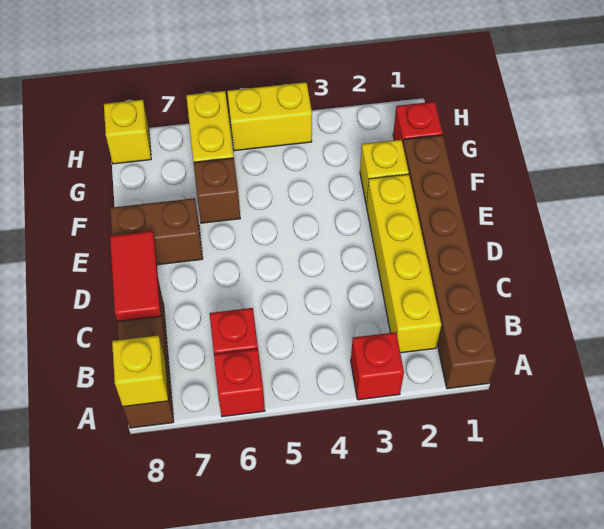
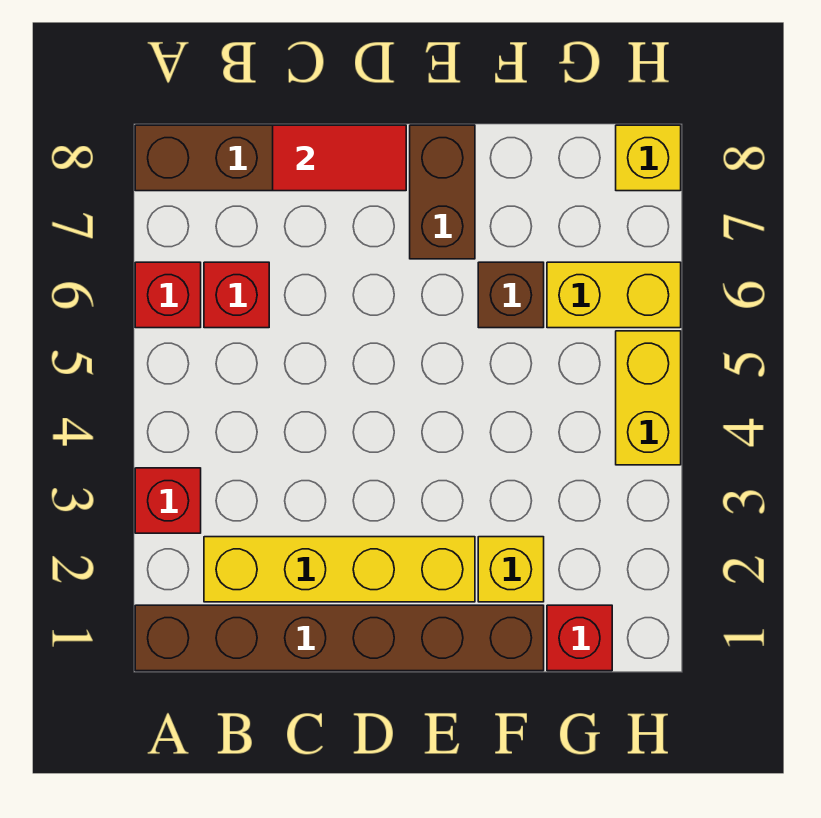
yellow brick A8 level 2 -> none

